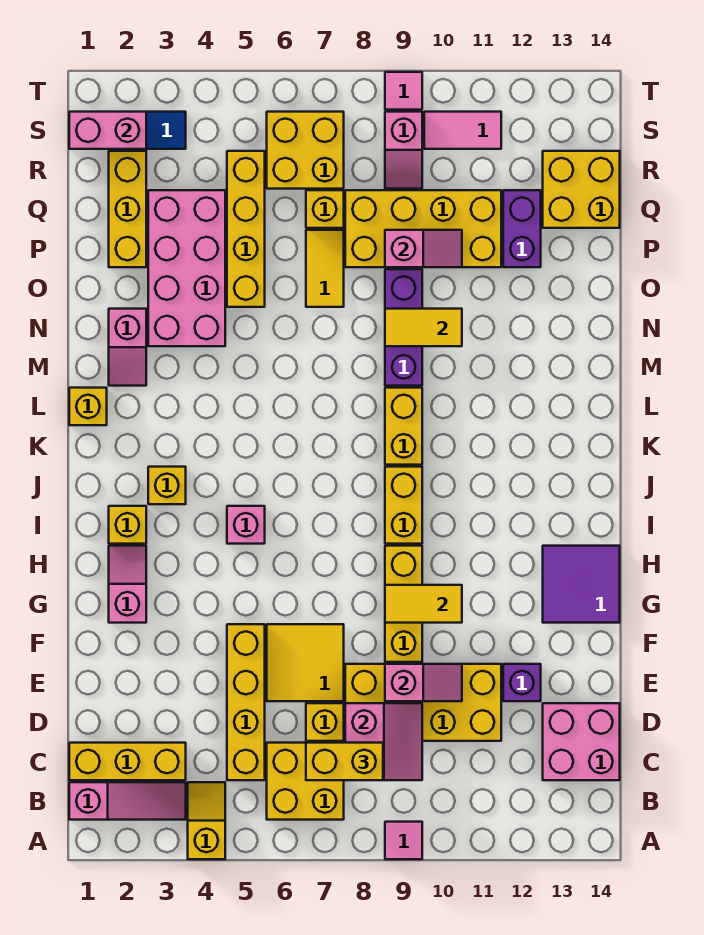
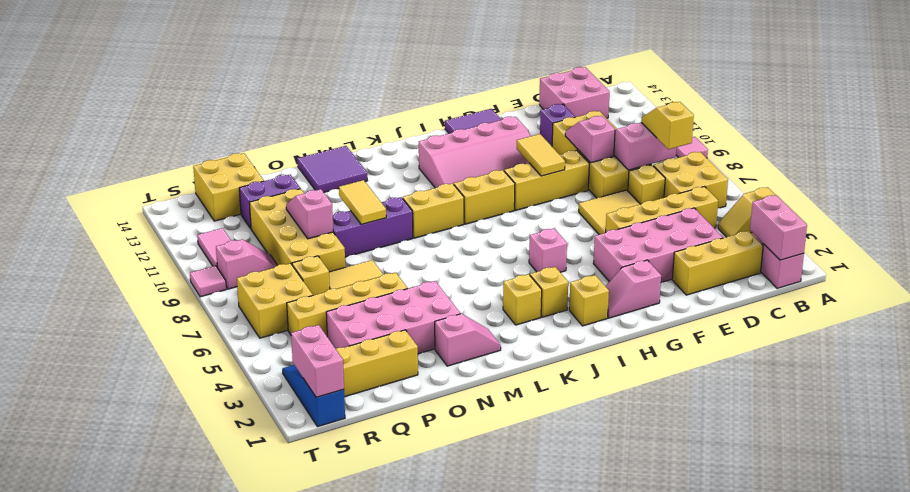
none -> pink brick B1:B2 level 2
yellow brick C1:C3 level 1 -> yellow brick C2:E2 level 1
yellow brick C7:C8 level 3 -> yellow slope C7:C8 level 3 top 7
none -> pink brick D3:G4 level 1
none -> pink slope G10:J12 level 1 top 12
yellow brick L1 level 1 -> yellow brick K3 level 1
none -> purple tile M13:N14 level 1

